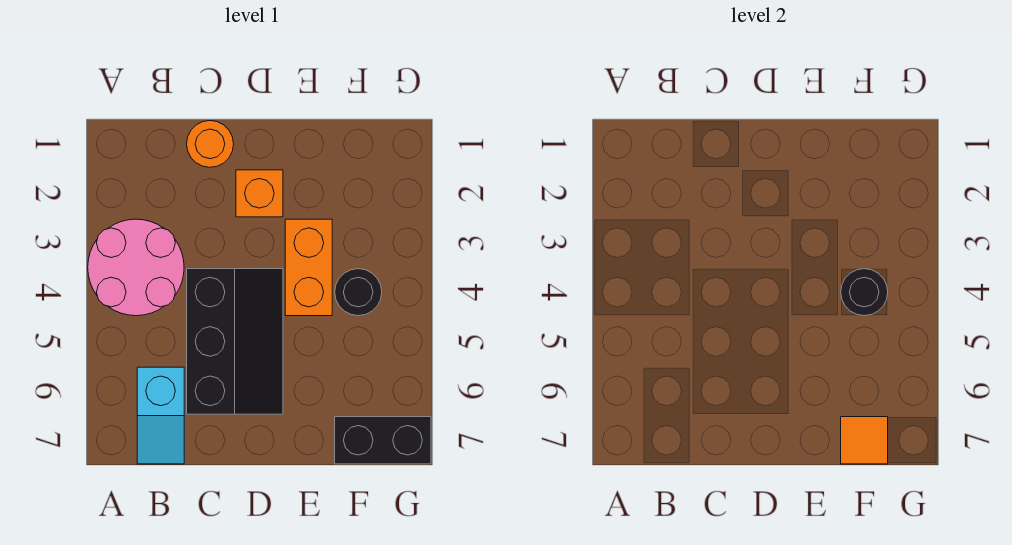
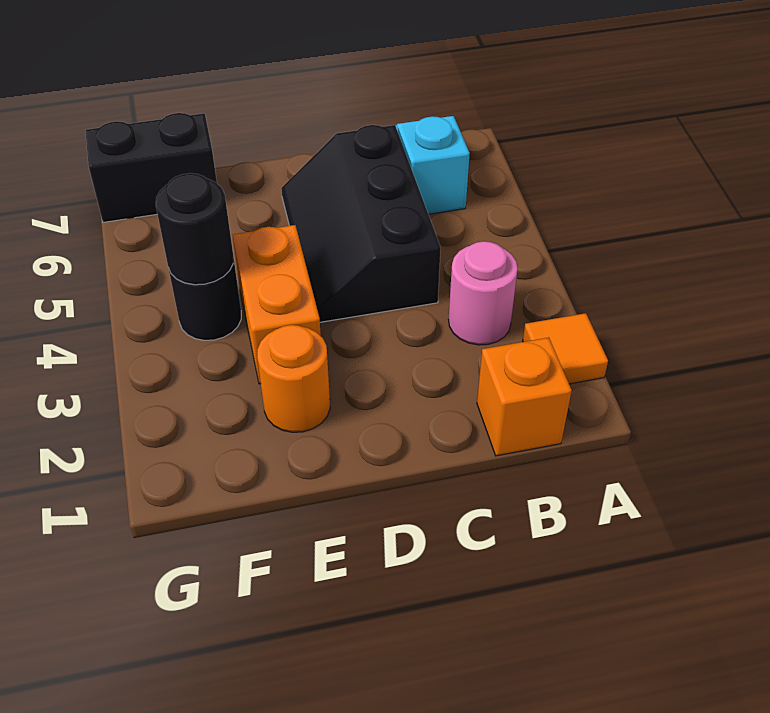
pink round brick A3:B4 level 1 -> pink round brick B3 level 1
orange round brick C1 level 1 -> orange round brick E2 level 1
orange brick D2 level 1 -> orange brick B1 level 1
orange tile F7 level 2 -> orange tile A2 level 1

